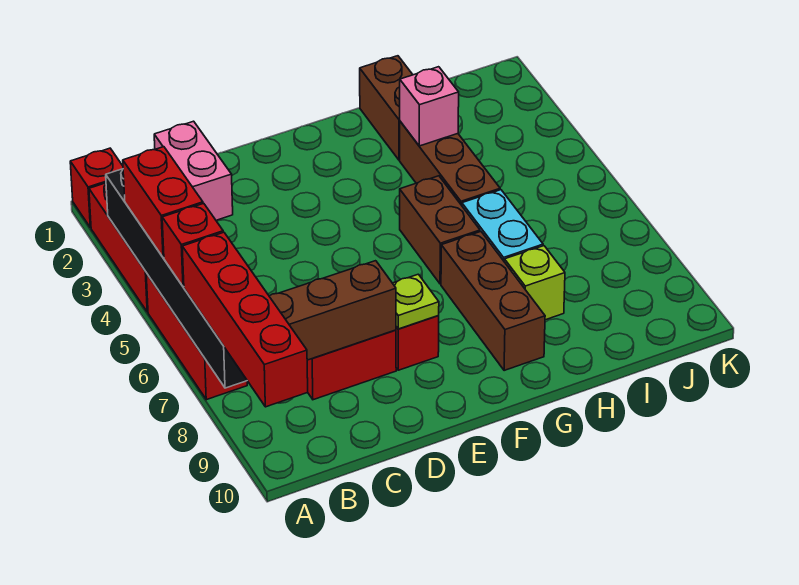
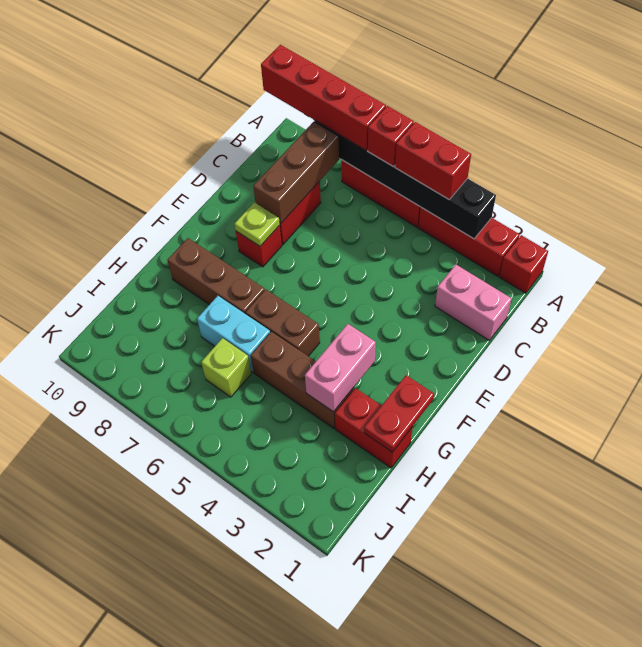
none -> red plate G1:H1 level 2
brown brick H1:H2 level 1 -> red brick H1:H2 level 1
pink brick H3 level 2 -> pink brick G3:H3 level 2
lime brick H8 level 1 -> lime brick I6 level 1

